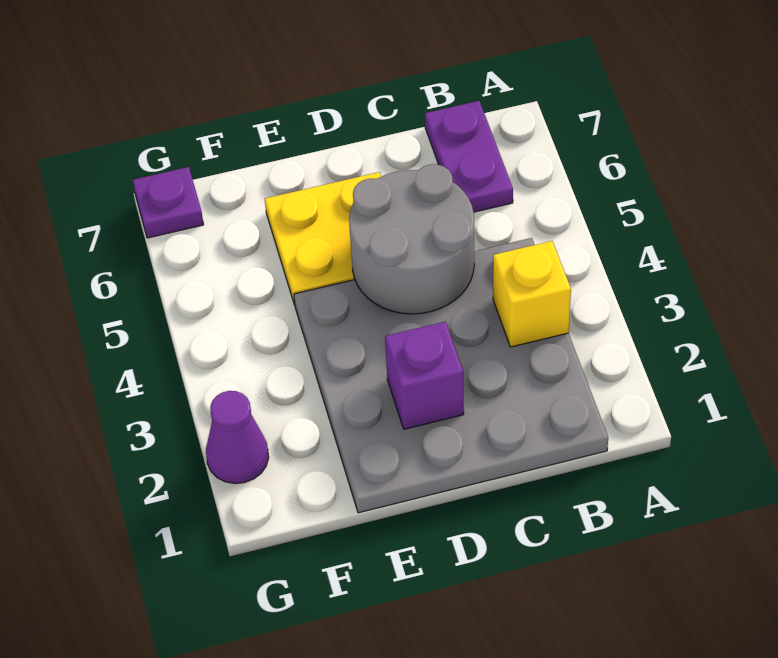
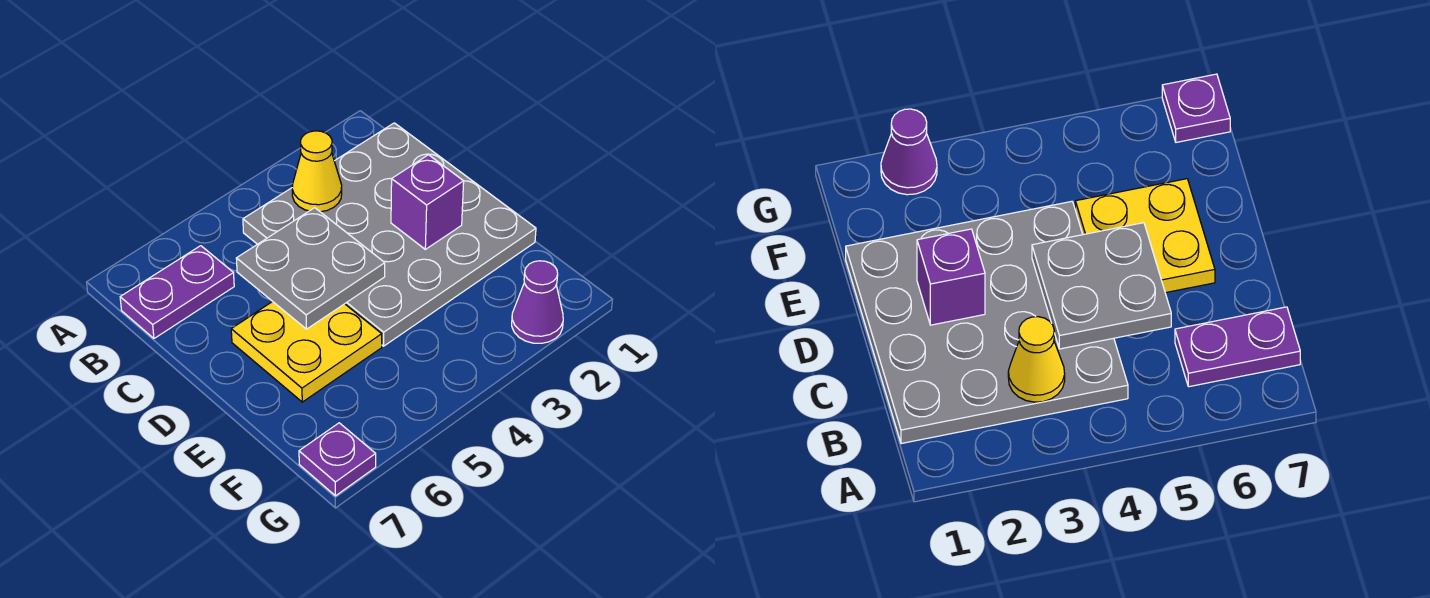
yellow brick B3 level 2 -> yellow cone B3 level 2
grey round brick C4:D5 level 2 -> grey plate C4:D5 level 2

